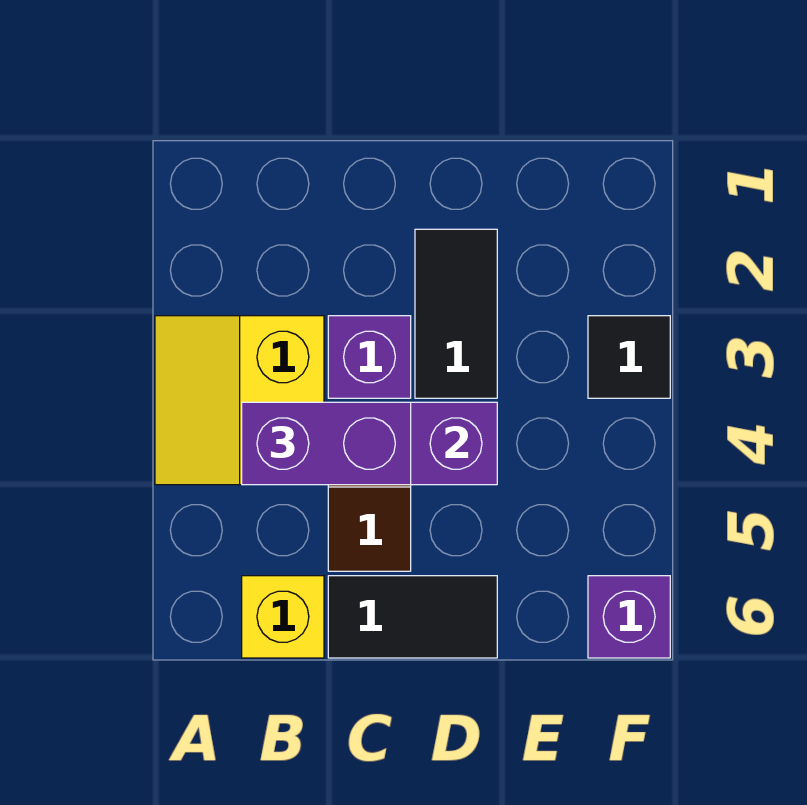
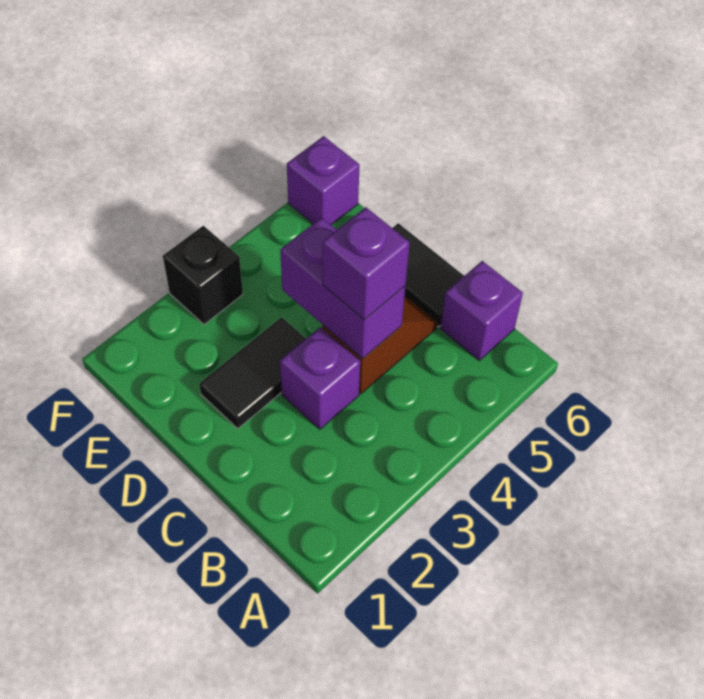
yellow slope A3:B4 level 1 top B -> none
purple brick B4:C4 level 3 -> purple brick C4 level 3
yellow brick B6 level 1 -> purple brick B6 level 1
black tile F3 level 1 -> black brick F3 level 1

